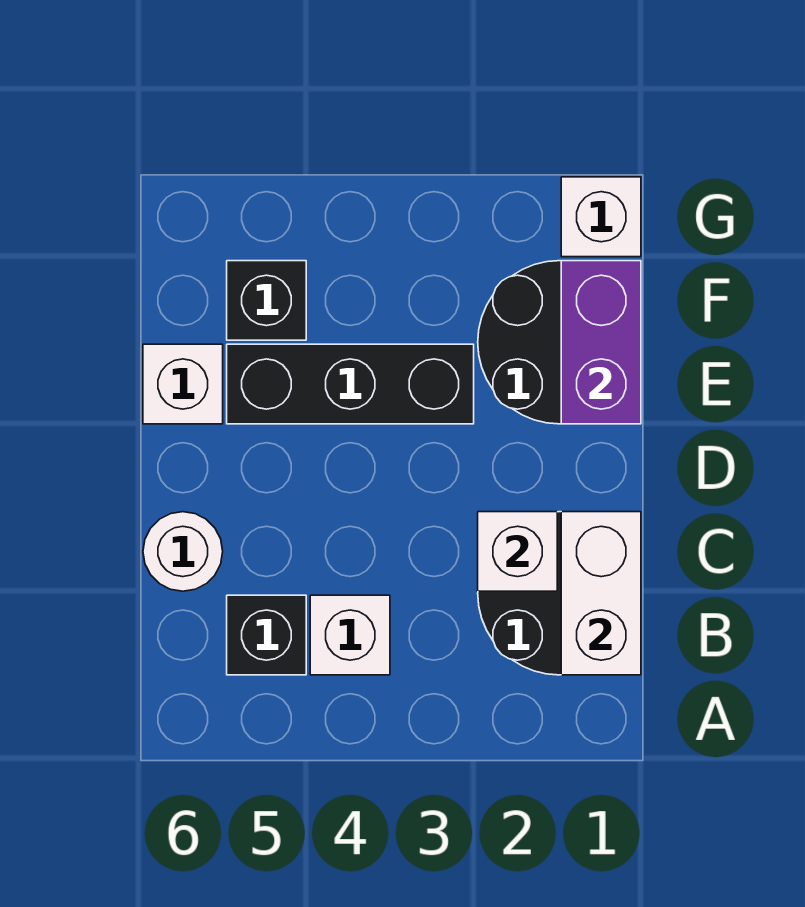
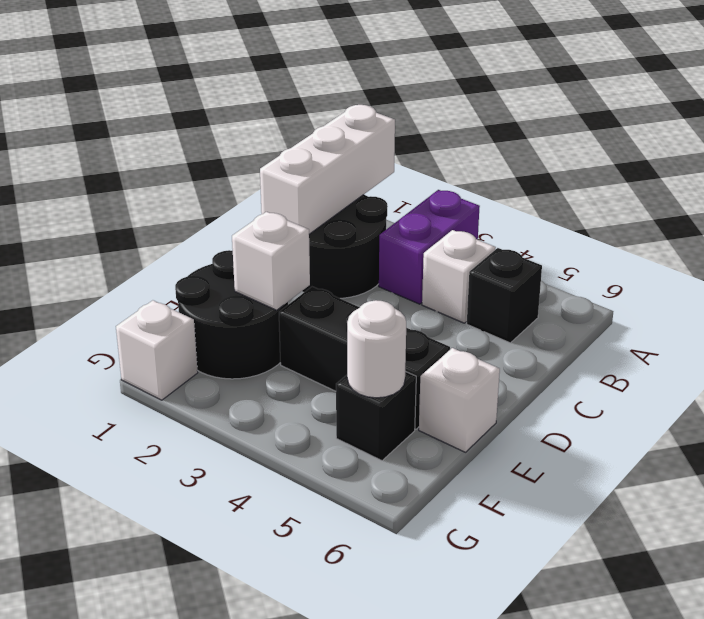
white brick B1:C1 level 2 -> white brick A1:C1 level 2
white brick C2 level 2 -> white brick E2 level 2
white round brick C6 level 1 -> white round brick F5 level 2
purple brick E1:F1 level 2 -> purple brick A3:B3 level 1

